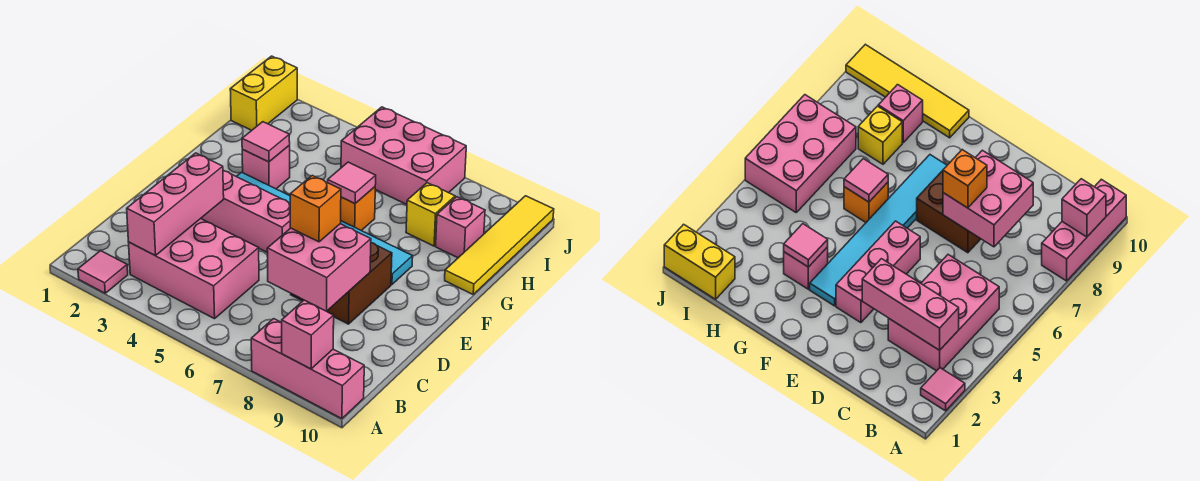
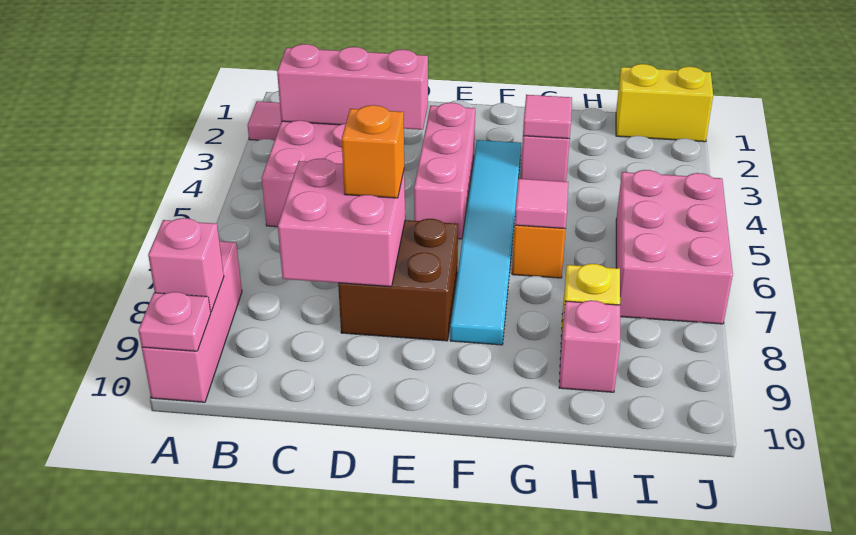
none -> pink plate A10 level 2
yellow tile G10:J10 level 1 -> none

